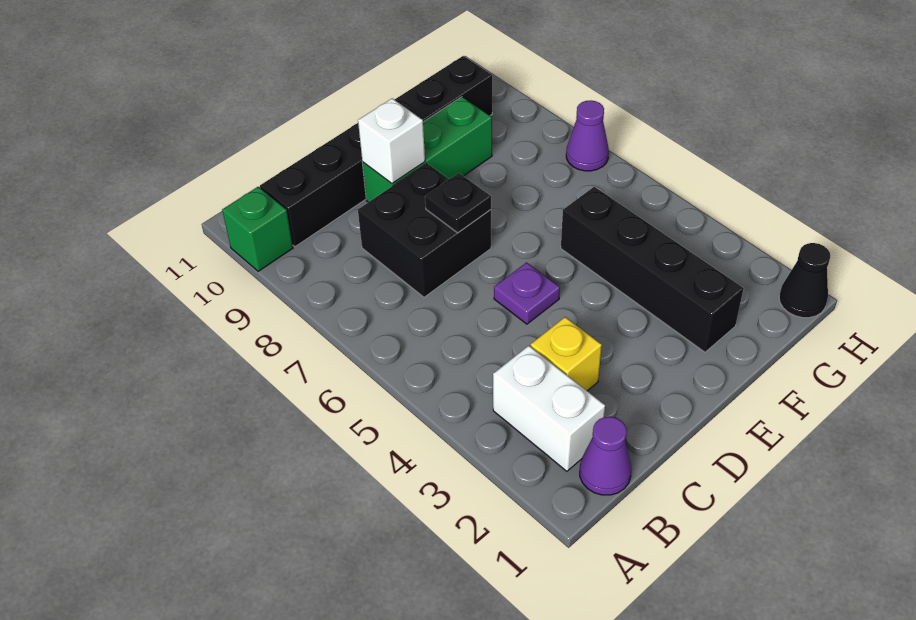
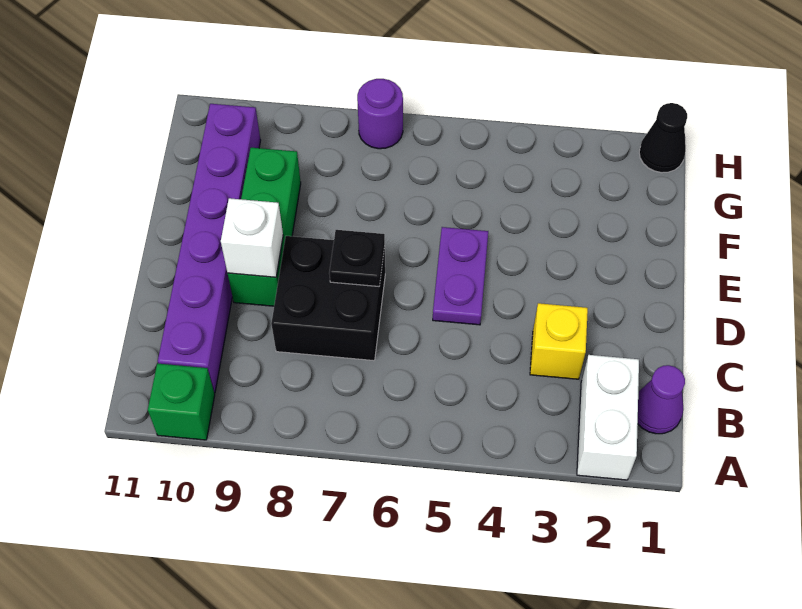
white brick B2:B3 level 1 -> white brick A2:B2 level 1
black brick B10:G10 level 1 -> purple brick B10:G10 level 1
purple plate D5 level 1 -> purple plate D5:E5 level 1
black brick F2:F5 level 1 -> none
purple cone H7 level 1 -> purple round brick H7 level 1

